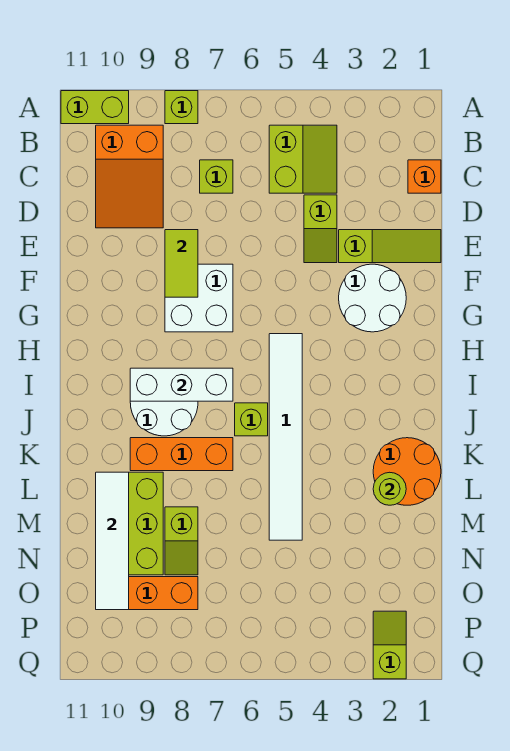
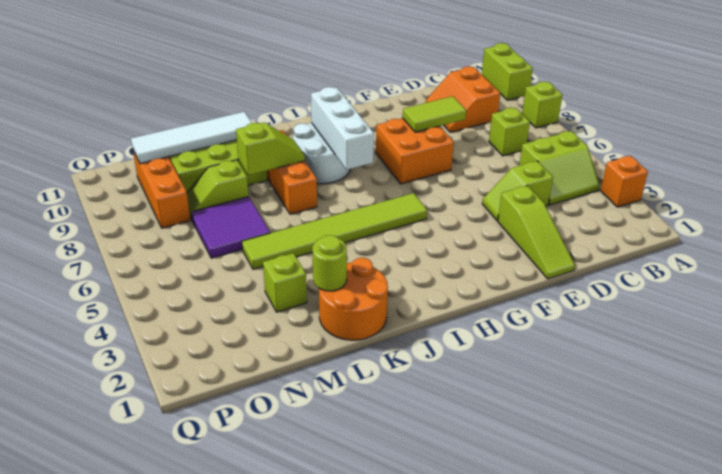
orange slope B9:D10 level 1 top B -> orange slope C9:D10 level 1 top C
orange brick C1 level 1 -> orange brick A3 level 1
white round brick F2:G3 level 1 -> none
white brick F7:G8 level 1 -> orange brick F7:G8 level 1
white tile H5:M5 level 1 -> lime tile H5:M5 level 1
lime brick J6 level 1 -> lime brick M3 level 1
none -> purple tile M6:N7 level 1
lime slope P2:Q2 level 1 top Q -> lime slope K8:L8 level 2 top L

